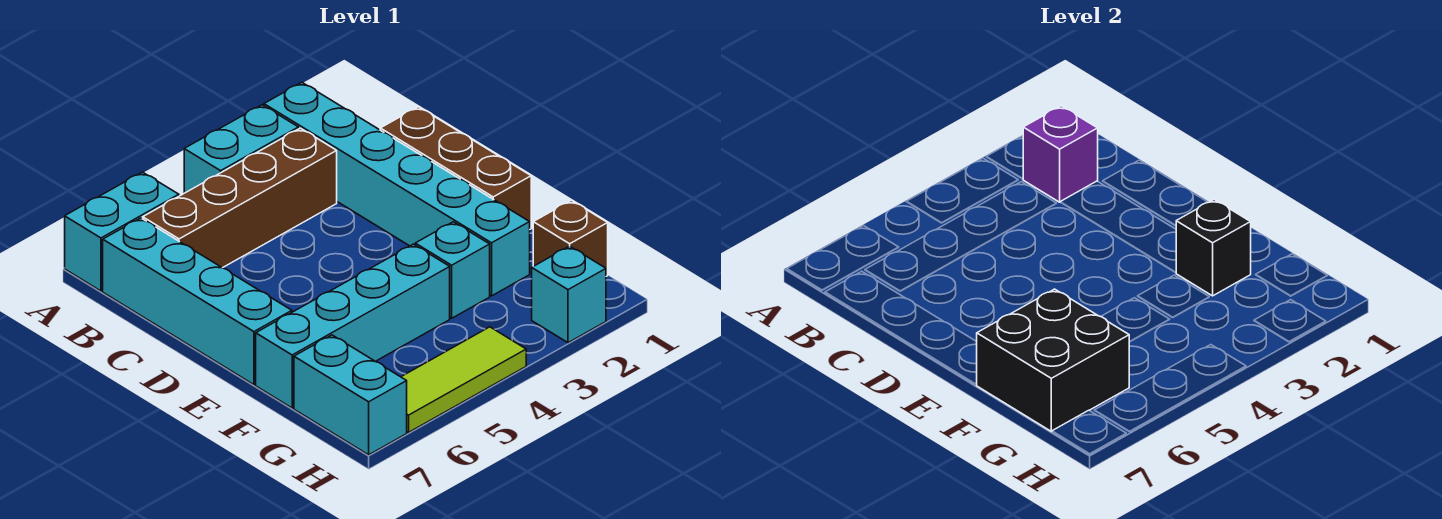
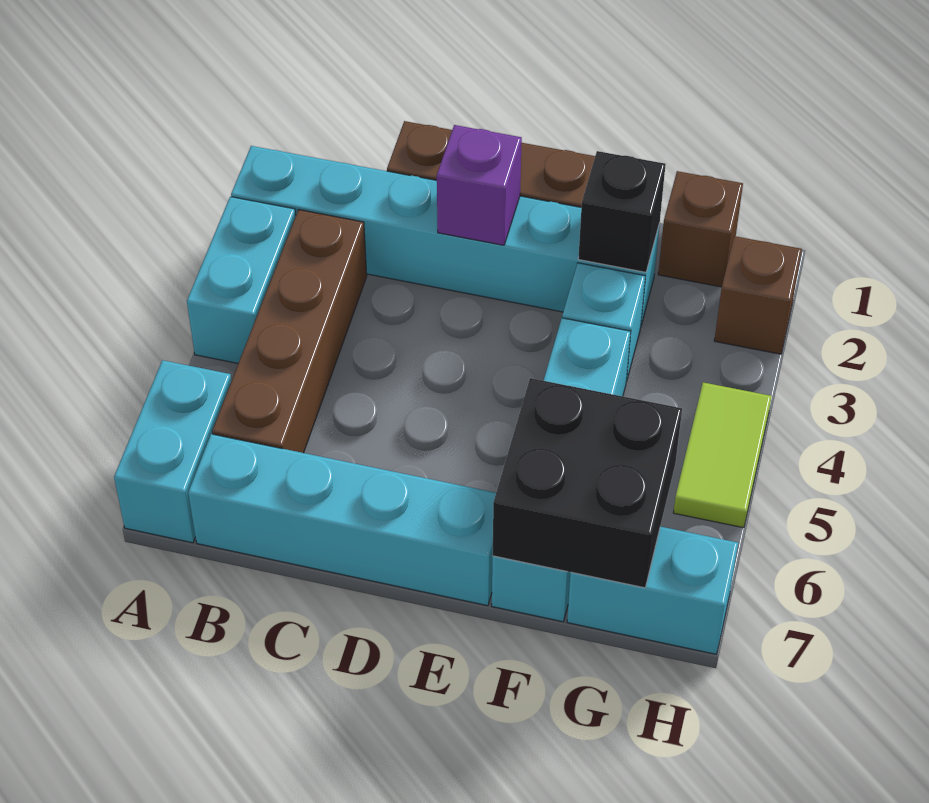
purple brick B2 level 2 -> purple brick D2 level 2
cyan brick H2 level 1 -> brown brick H2 level 1
lime tile H4:H6 level 1 -> lime tile H4:H5 level 1

